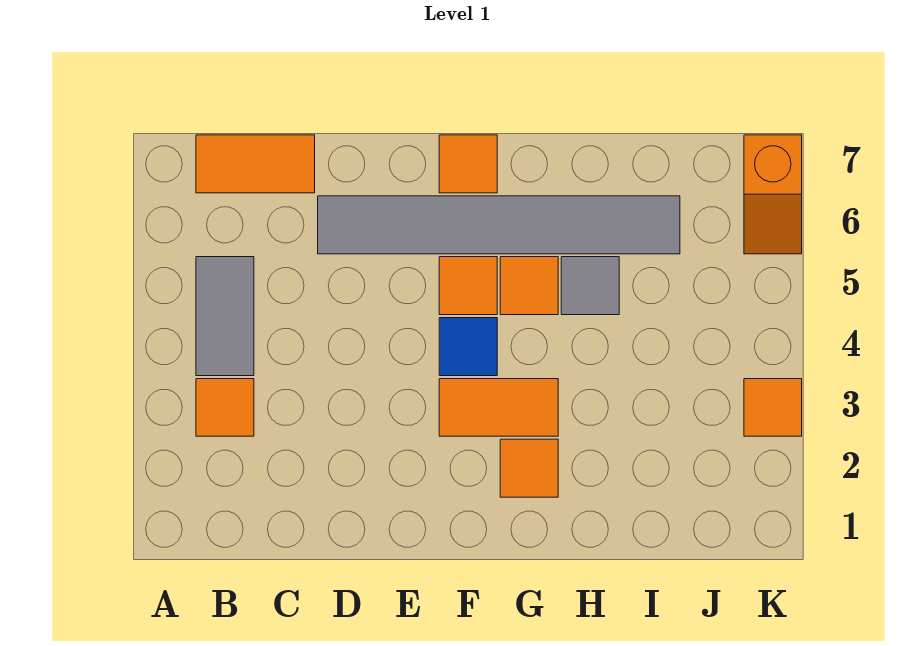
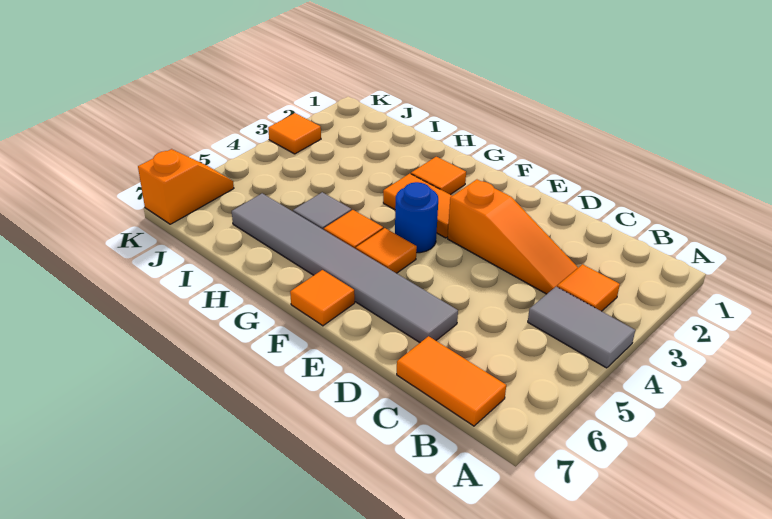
grey tile B4:B5 level 1 -> grey tile A4:B4 level 1
none -> orange slope C3:E3 level 1 top E
blue tile F4 level 1 -> blue round brick F4 level 1

